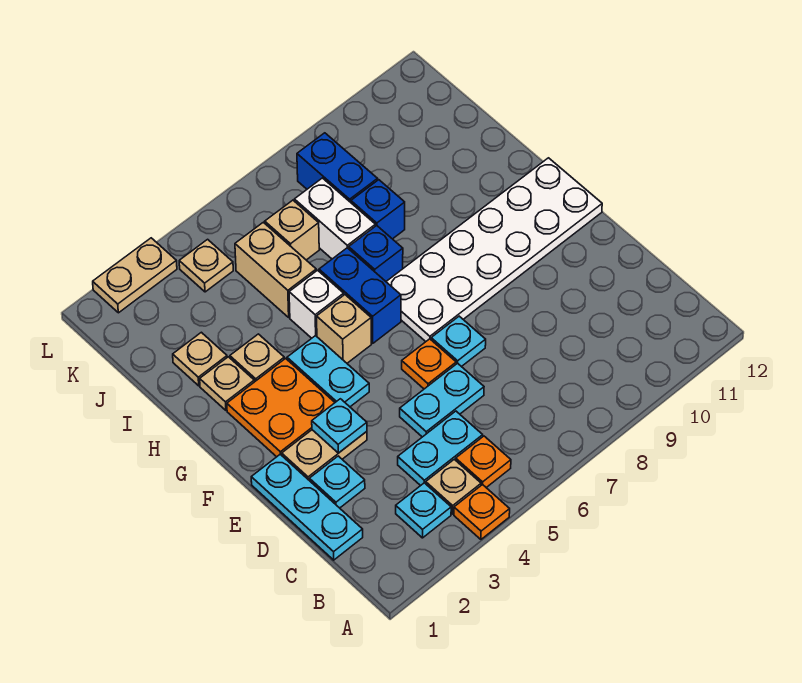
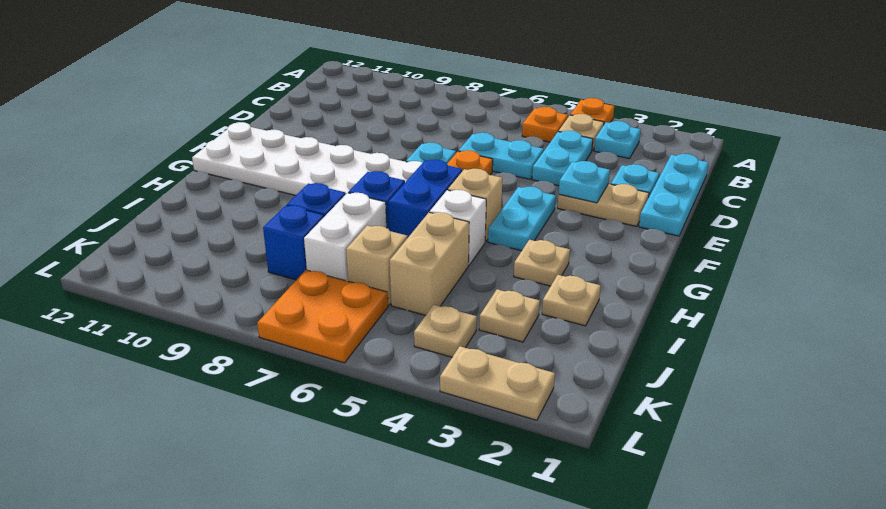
cyan plate C4:C5 level 1 -> cyan plate C4:D4 level 1
orange plate F2:G3 level 1 -> orange plate K6:L7 level 1
tan plate H2 level 1 -> tan plate J3 level 1
blue brick J8:K8 level 1 -> blue brick J8 level 1

